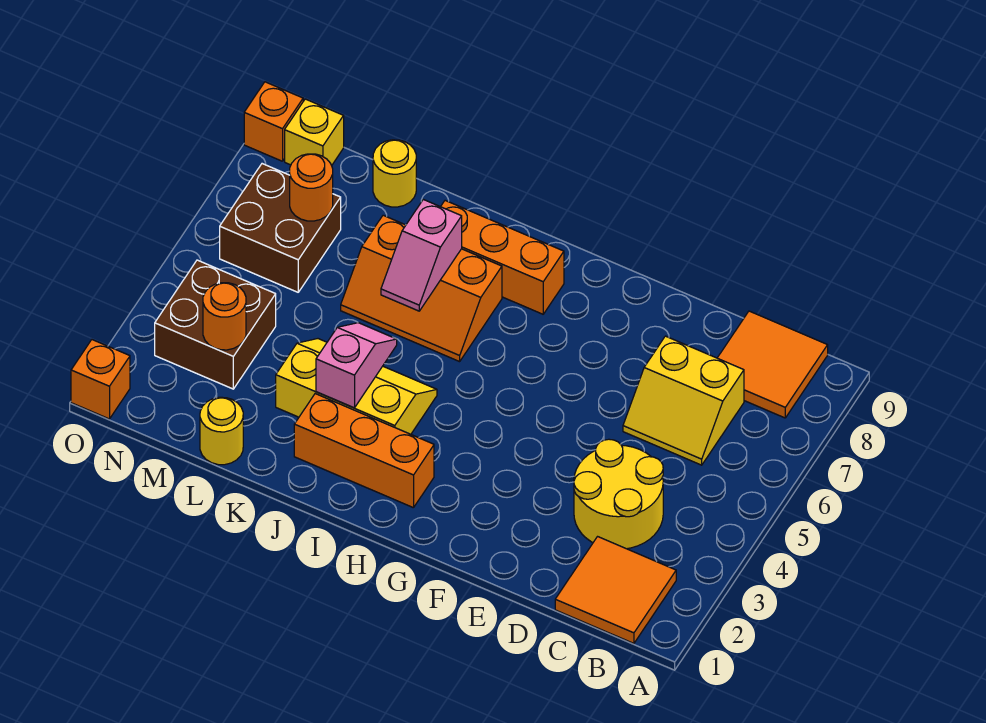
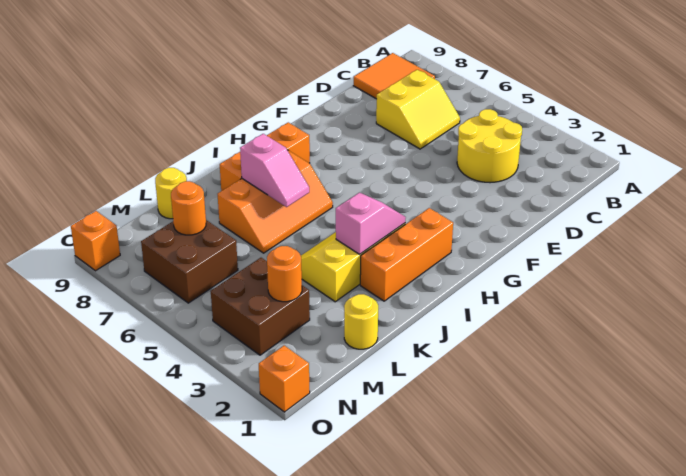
orange tile B1:C2 level 1 -> none
pink slope J3:J4 level 2 top 3 -> pink slope I3:J3 level 2 top J
yellow brick N9 level 1 -> none

